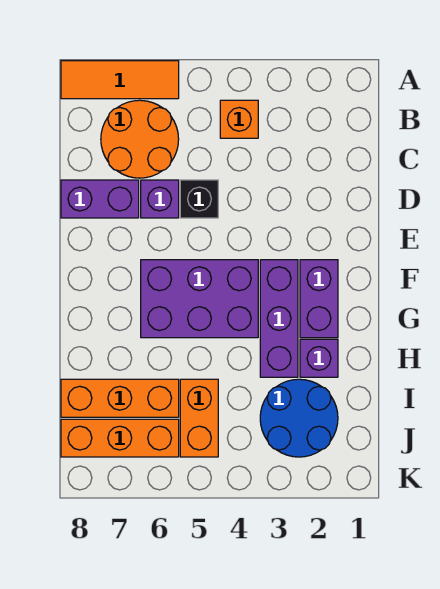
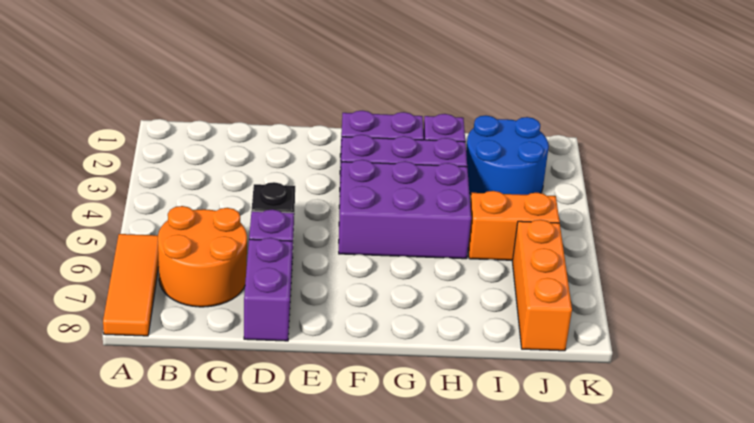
orange brick B4 level 1 -> none
purple brick F4:G6 level 1 -> purple brick F4:H5 level 1
orange brick I6:I8 level 1 -> none

